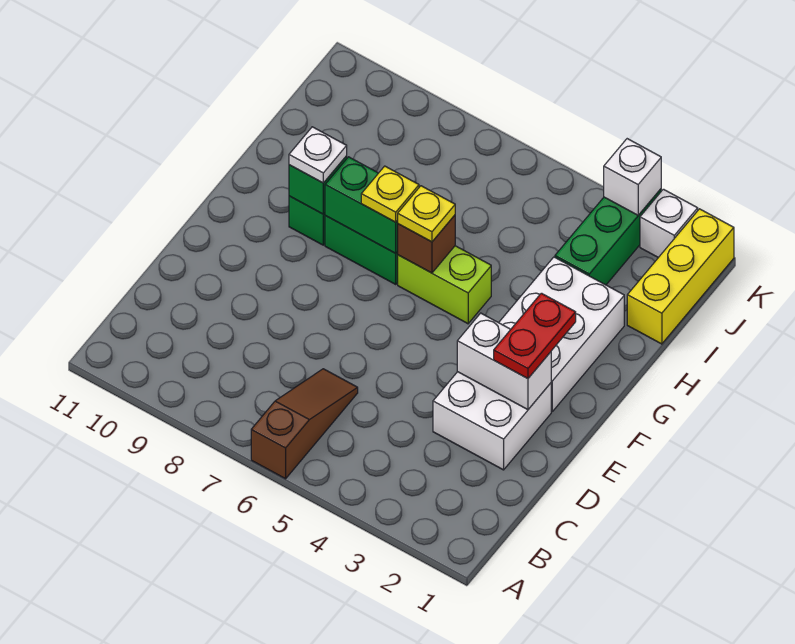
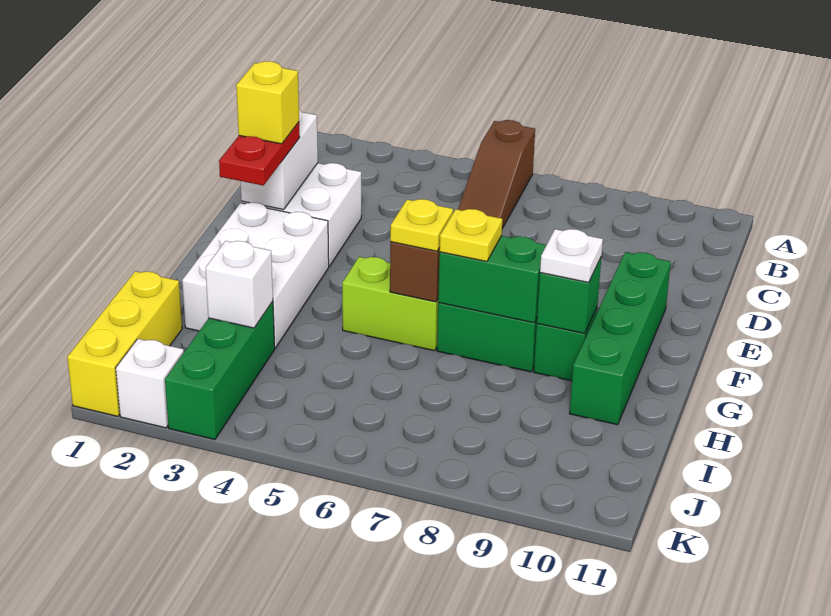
white brick E2:E3 level 2 -> white brick D2:E2 level 2
none -> yellow brick E2 level 4
none -> green brick E10:H10 level 1
white brick K3 level 2 -> white brick I3 level 2

